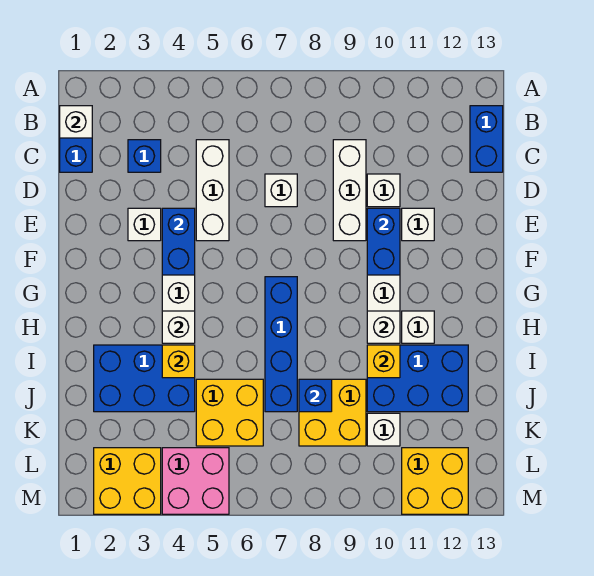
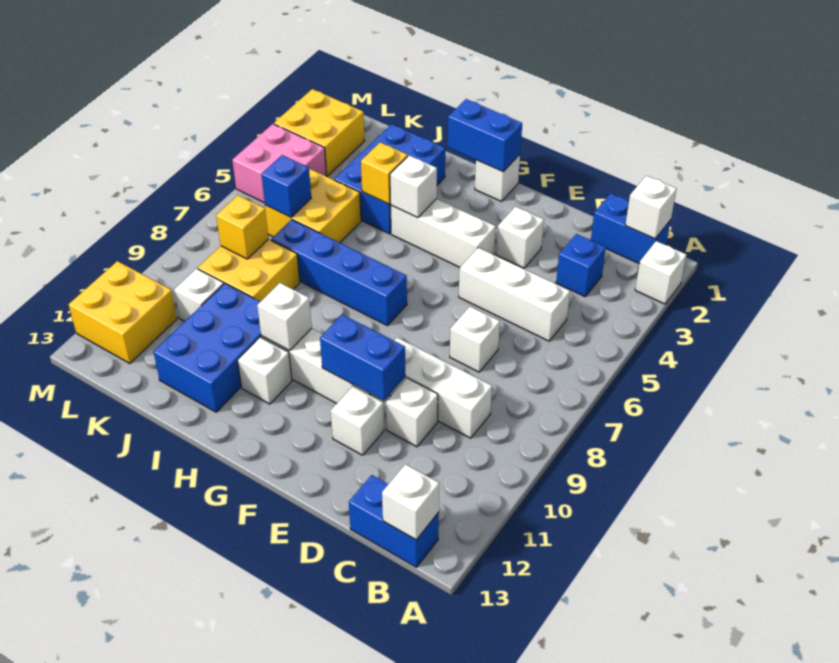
none -> white brick A2 level 1
none -> white brick B13 level 2
blue brick E4:F4 level 2 -> blue brick G1:H1 level 2
none -> white brick G1 level 1
yellow brick I10 level 2 -> yellow brick K8 level 2
blue brick J8 level 2 -> blue brick K6 level 2

